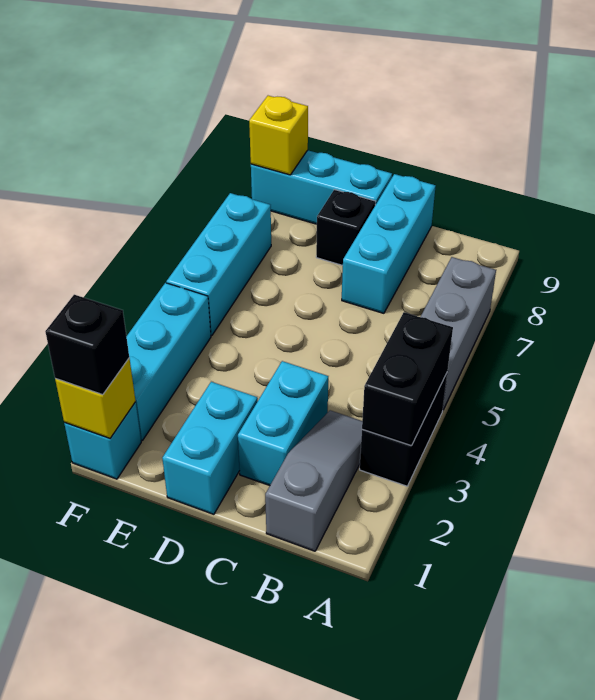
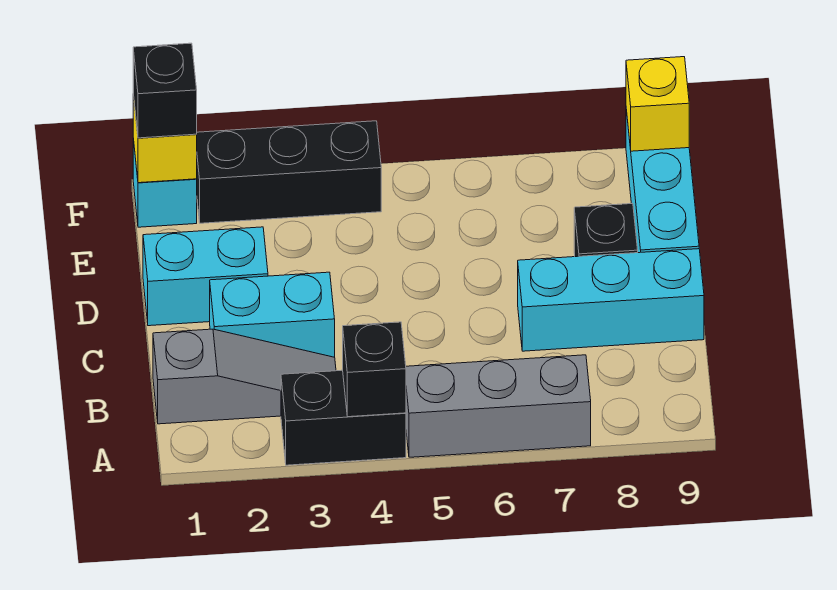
black brick A3:A4 level 2 -> black brick A4 level 2
cyan brick F2:F4 level 1 -> black brick F2:F4 level 1
cyan brick F5:F7 level 1 -> none

